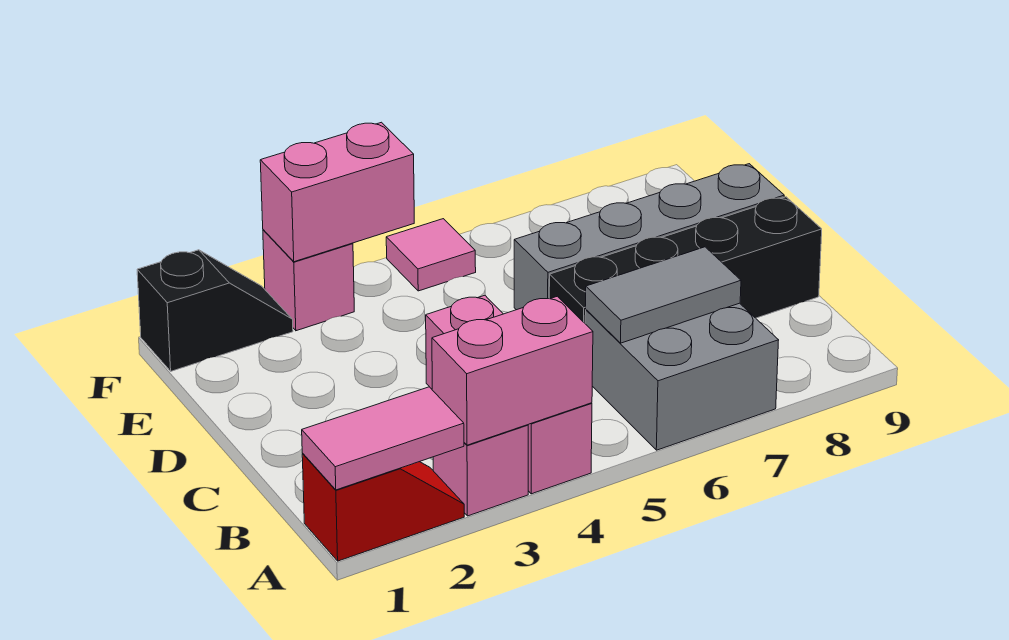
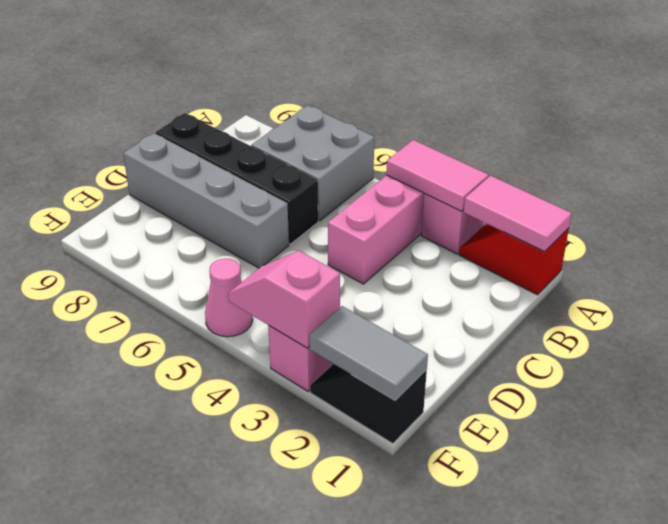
pink brick A3:A4 level 2 -> pink tile A3:A4 level 2
grey tile B6:B7 level 2 -> grey tile F1:F2 level 2
pink brick F3:F4 level 2 -> pink slope F3:F4 level 2 top 3
pink tile F5 level 1 -> pink cone F5 level 1

